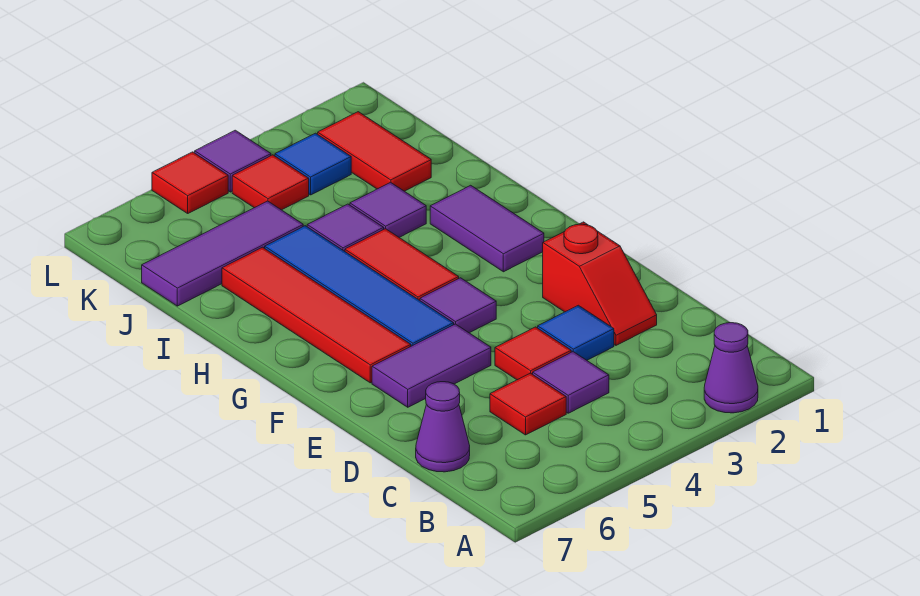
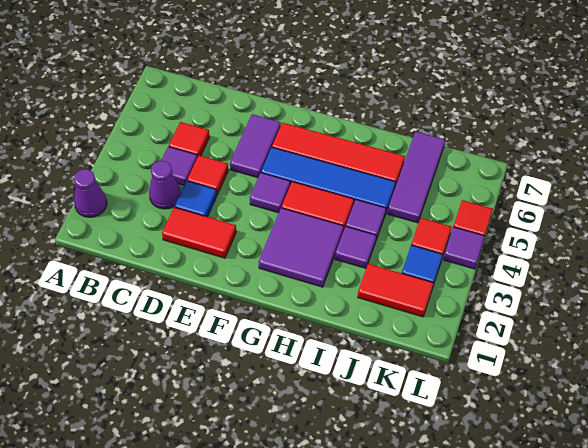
purple cone C7 level 1 -> purple cone C3 level 1
red slope D2:E2 level 1 top E -> red tile D2:E2 level 1
purple tile G2:H2 level 1 -> purple tile G2:H3 level 1

